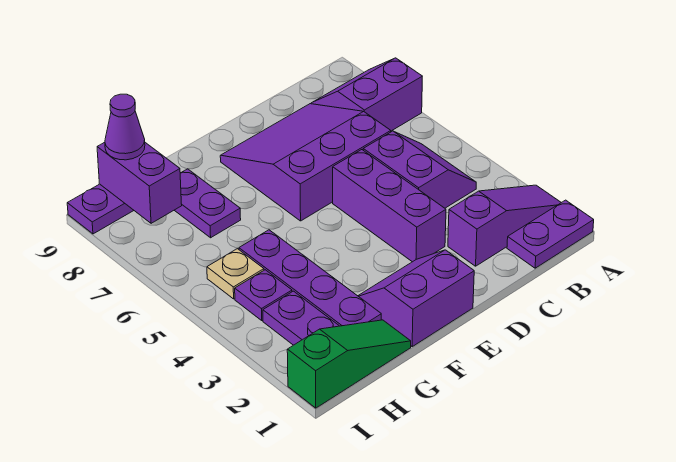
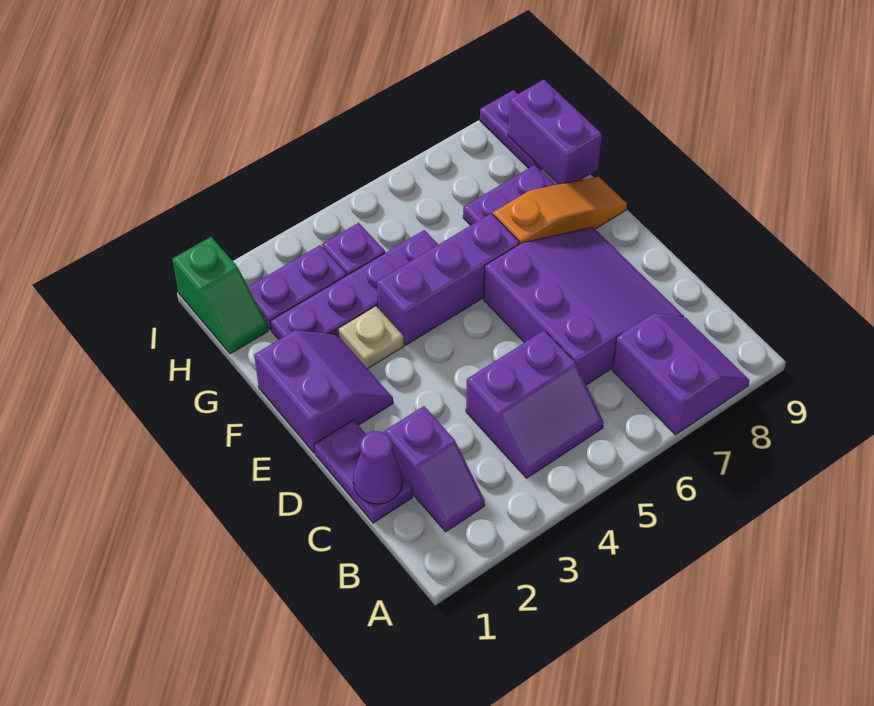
purple plate A1:B1 level 1 -> purple plate C1:D1 level 1
purple slope A2:C2 level 1 top C -> purple slope B2:C2 level 1 top C
purple brick D3:D5 level 1 -> purple brick F4:F6 level 1
none -> orange slope F7:F9 level 1 top 7
green slope G1:I1 level 1 top I -> green slope H1:I1 level 1 top I
tan plate H5 level 1 -> tan plate F3 level 1
purple brick H8:H9 level 2 -> purple brick G9:H9 level 2
purple cone H9 level 3 -> purple cone C1 level 2

